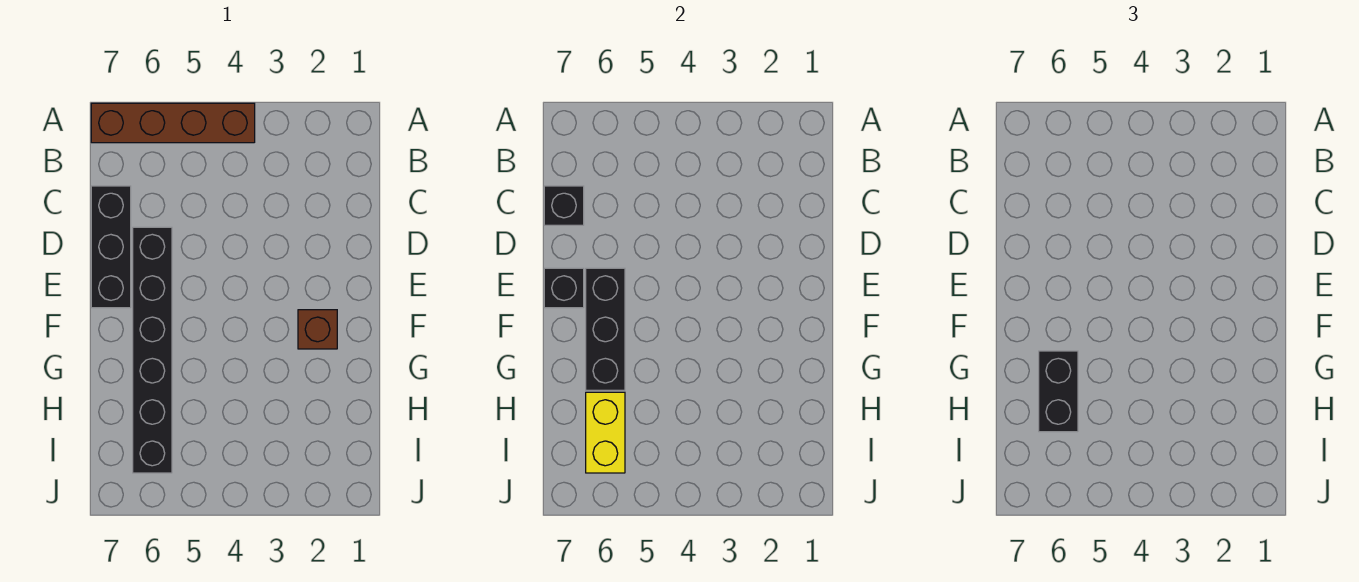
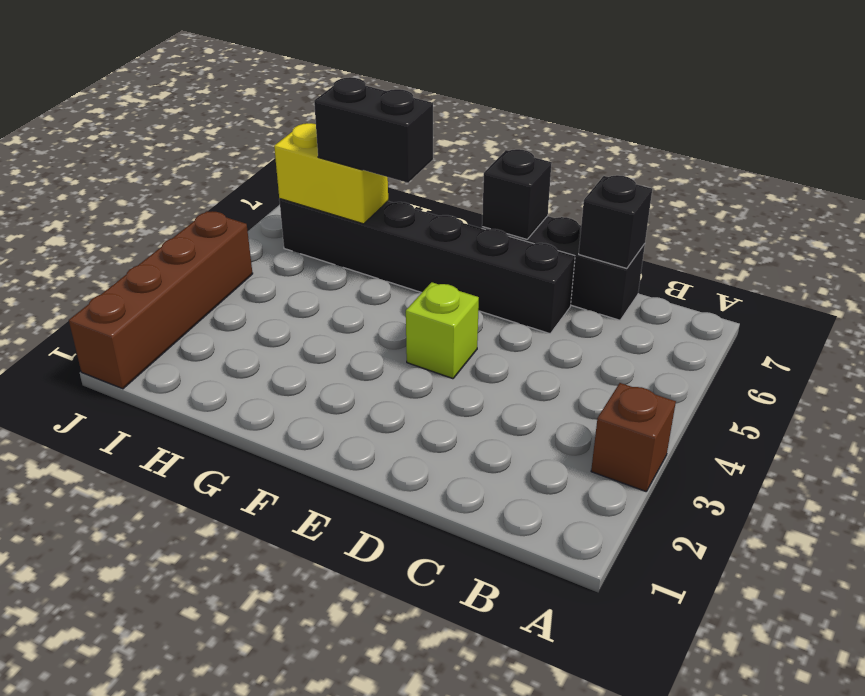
brown brick A4:A7 level 1 -> brown brick J1:J4 level 1
none -> lime brick E4 level 1
black brick E6:G6 level 2 -> none
brown brick F2 level 1 -> brown brick A3 level 1

